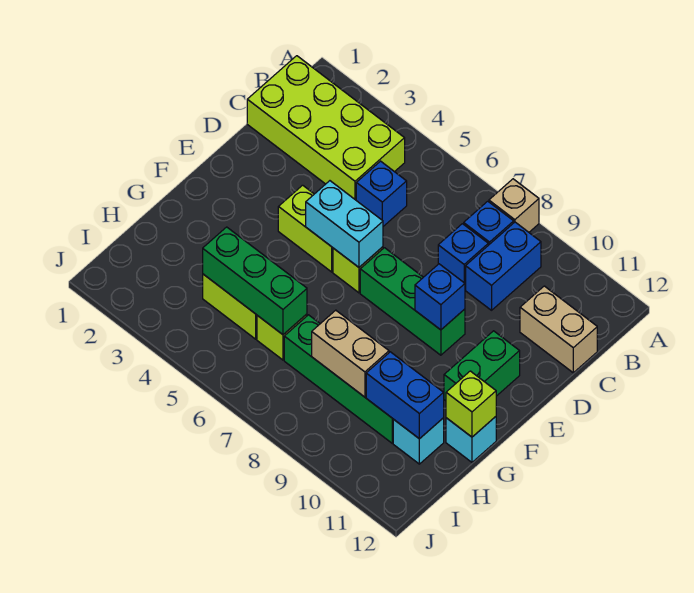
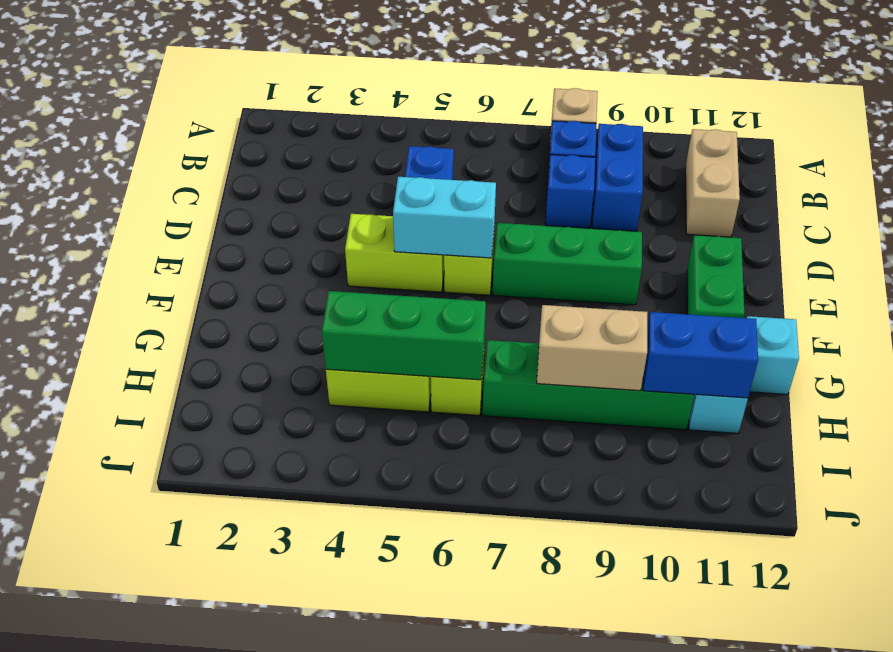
lime brick B1:C4 level 1 -> none
tan brick C11:C12 level 1 -> tan brick B11:C11 level 1
blue brick E9 level 2 -> none
lime brick G12 level 2 -> none

